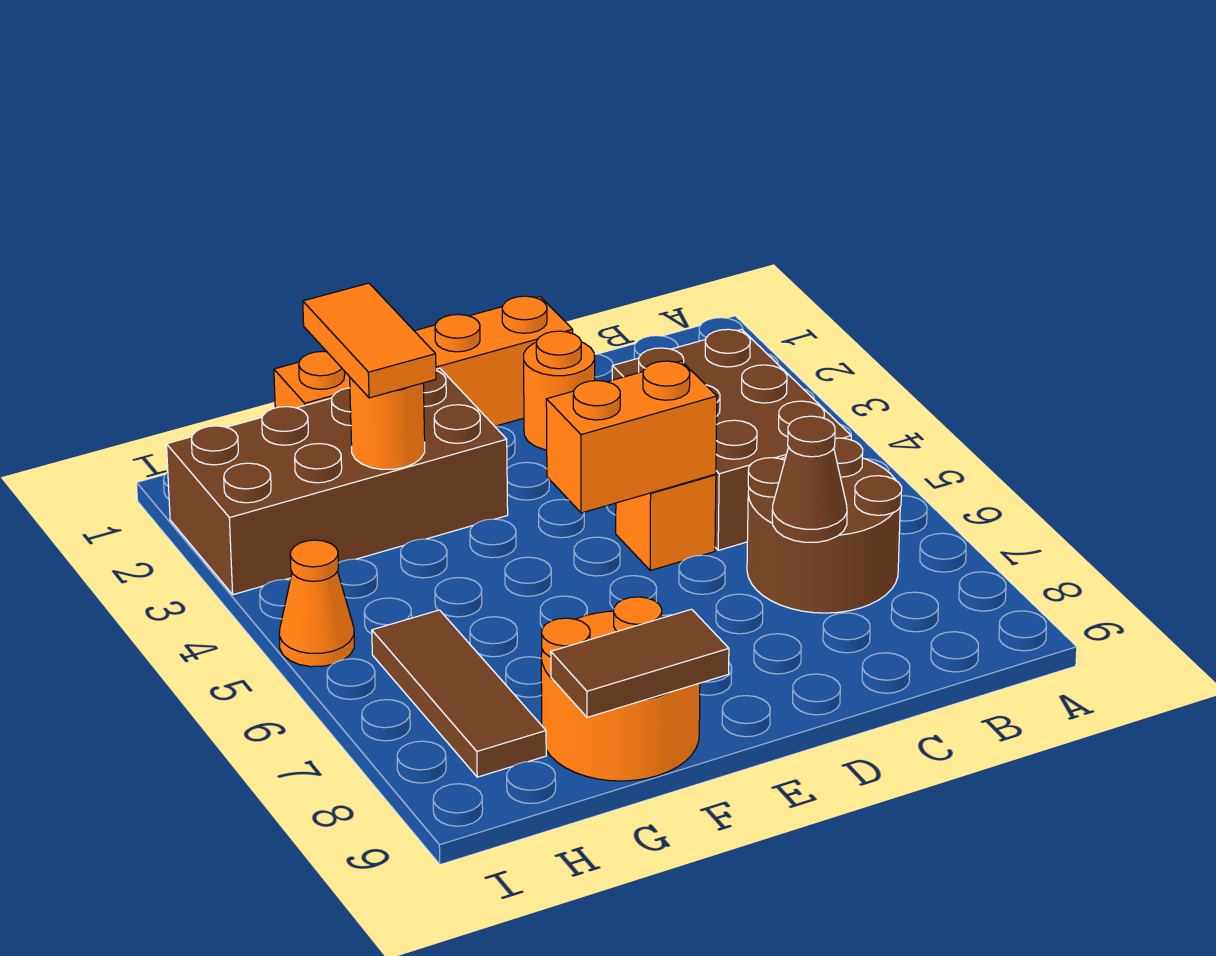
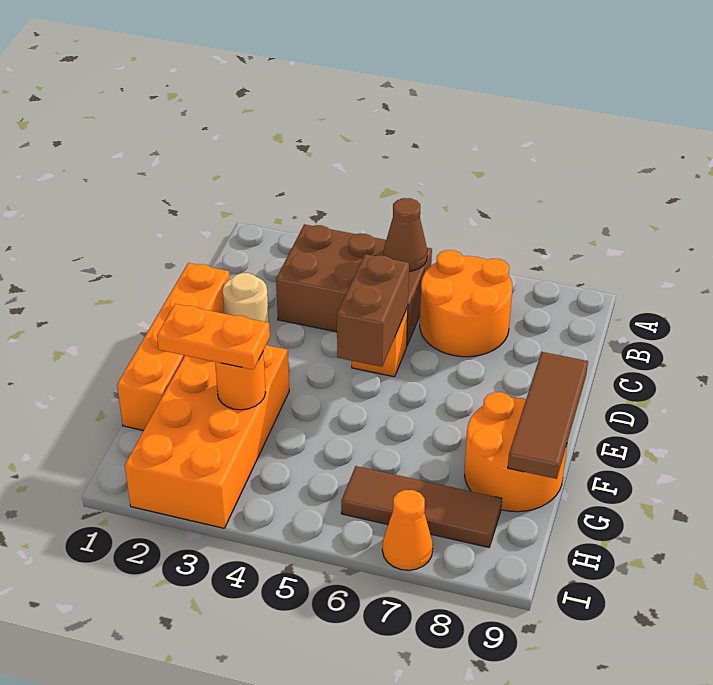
brown round brick B6:C7 level 1 -> orange round brick B6:C7 level 1
brown cone C7 level 2 -> brown cone B5 level 2
orange round brick D2 level 1 -> tan round brick D2 level 1
orange brick D5:E5 level 2 -> brown brick D5:E5 level 2
brown brick F2:I3 level 1 -> orange brick F2:I3 level 1
brown tile F9:G9 level 2 -> brown tile E9:G9 level 2
orange tile G2:G3 level 3 -> orange plate G2:G3 level 3
orange cone I5 level 1 -> orange cone I7 level 1

